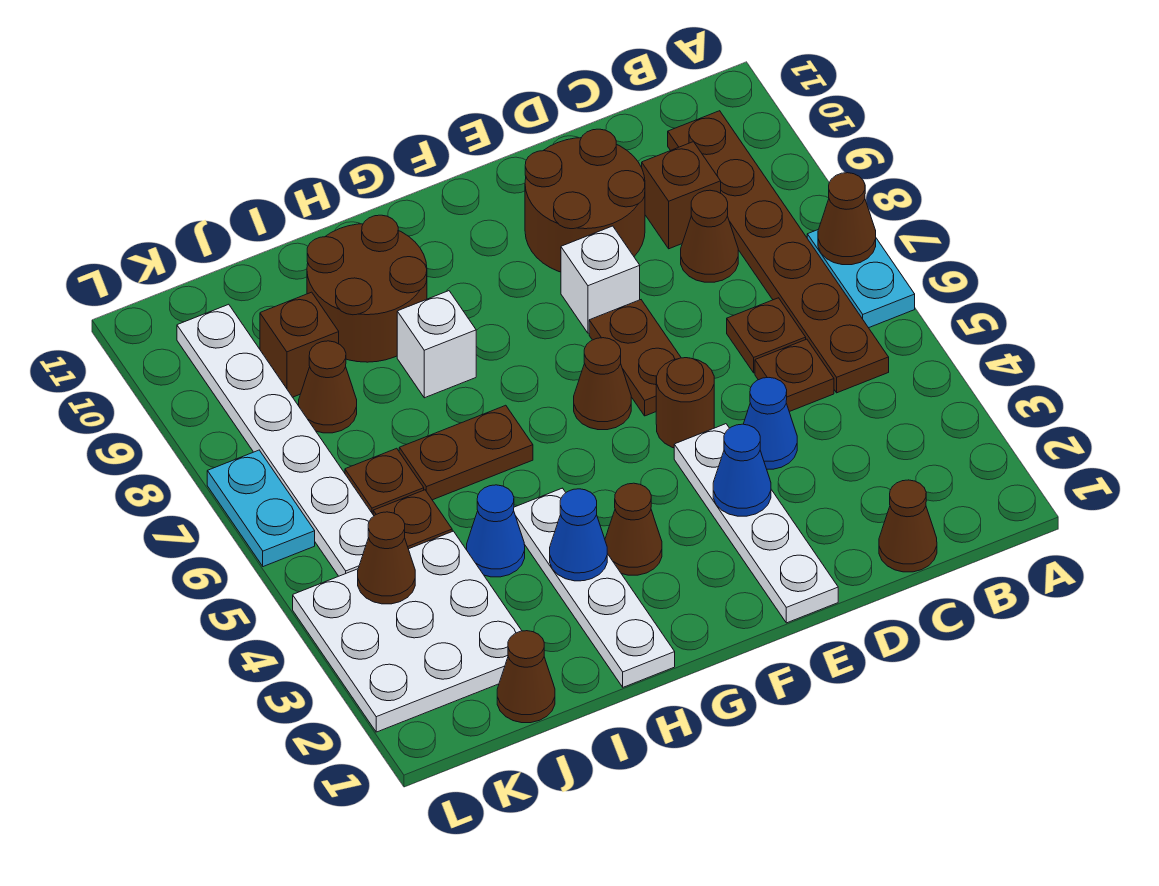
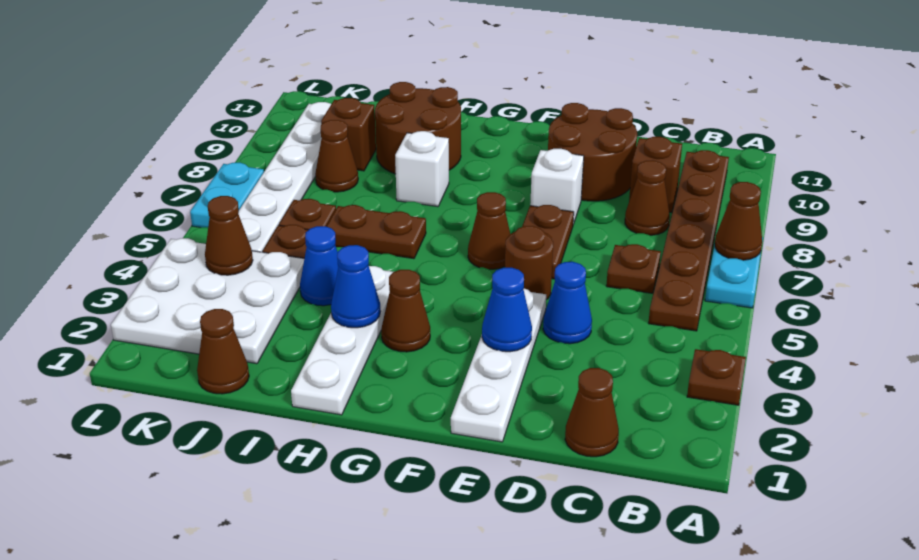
brown plate C5 level 1 -> brown plate A3 level 1

